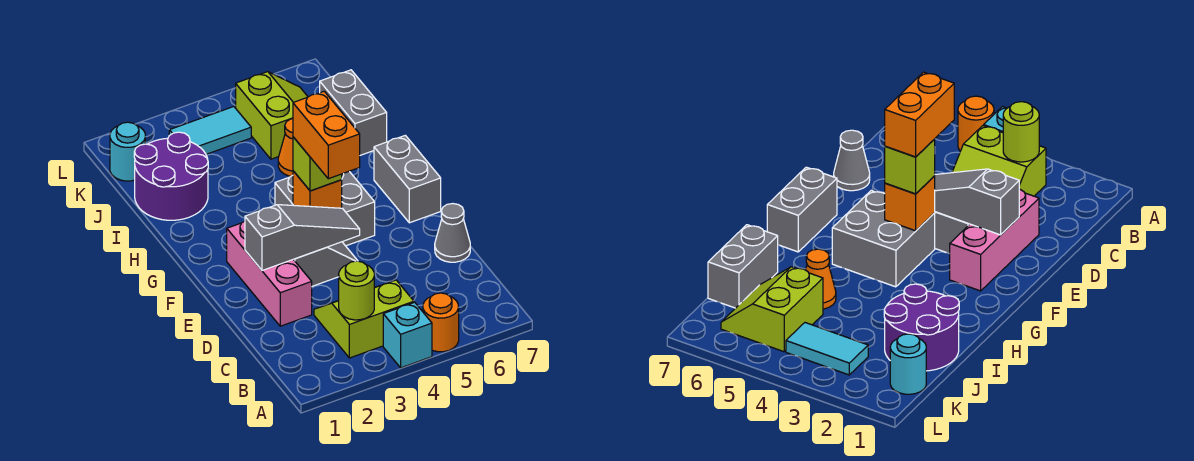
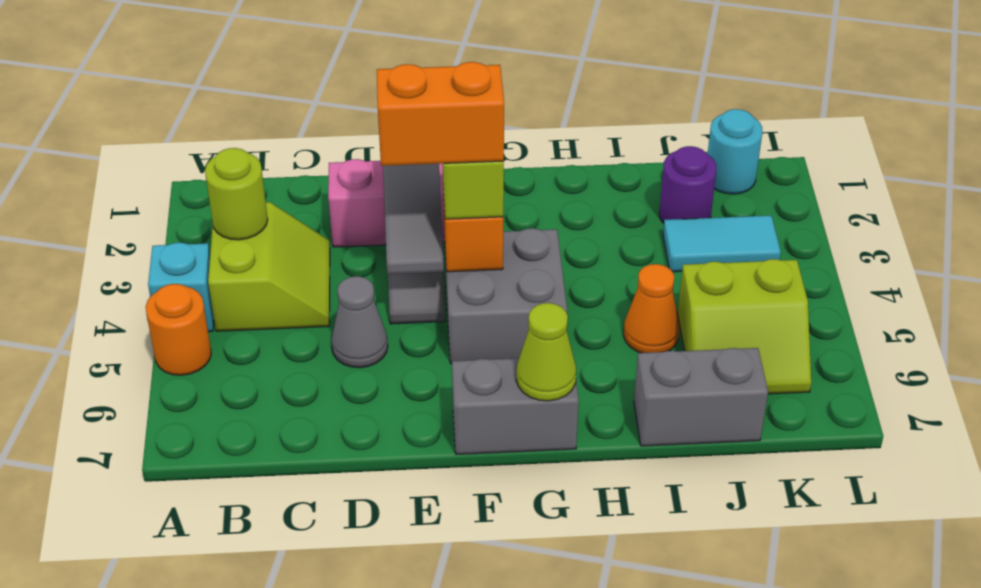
grey cone D7 level 1 -> grey cone D5 level 1
none -> lime cone G7 level 2
purple round brick I1:J2 level 1 -> purple round brick J2 level 1
cyan tile K3:K4 level 1 -> cyan tile J3:K3 level 1

